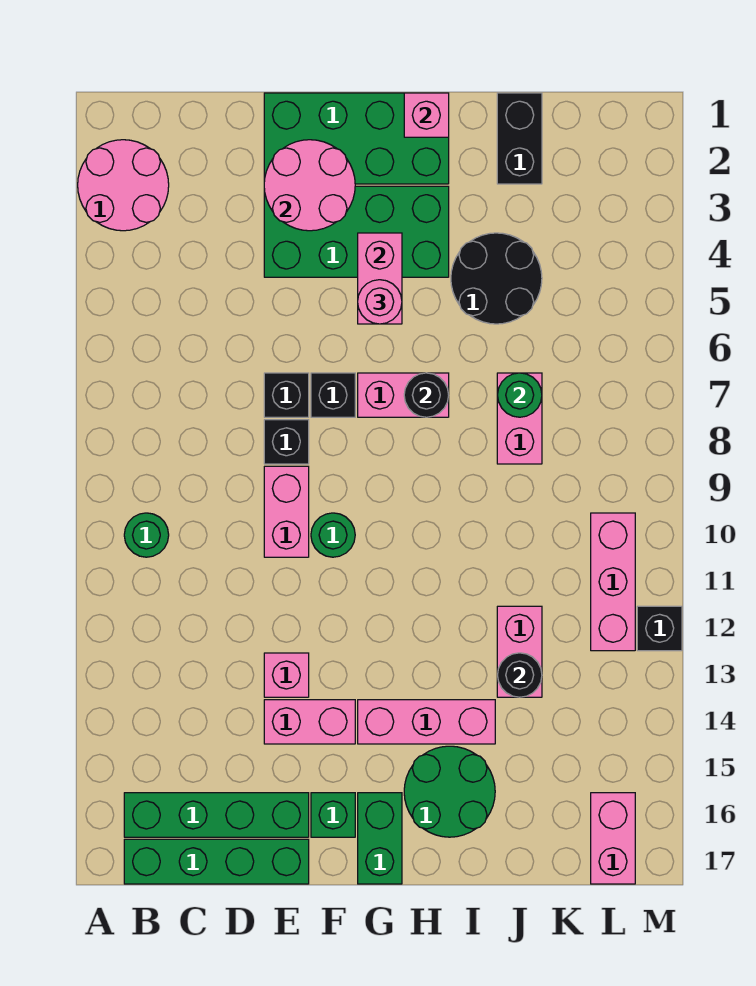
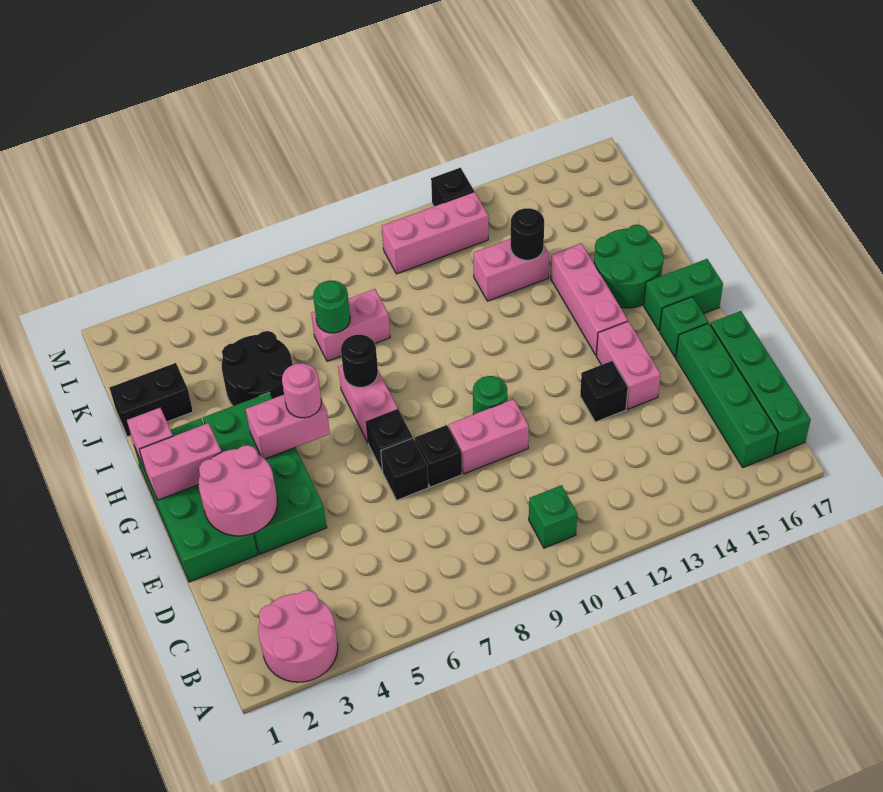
green round brick B10 level 1 -> green brick B10 level 1
pink brick E13 level 1 -> black brick E13 level 1
pink brick L16:L17 level 1 -> pink brick G1:G2 level 2

